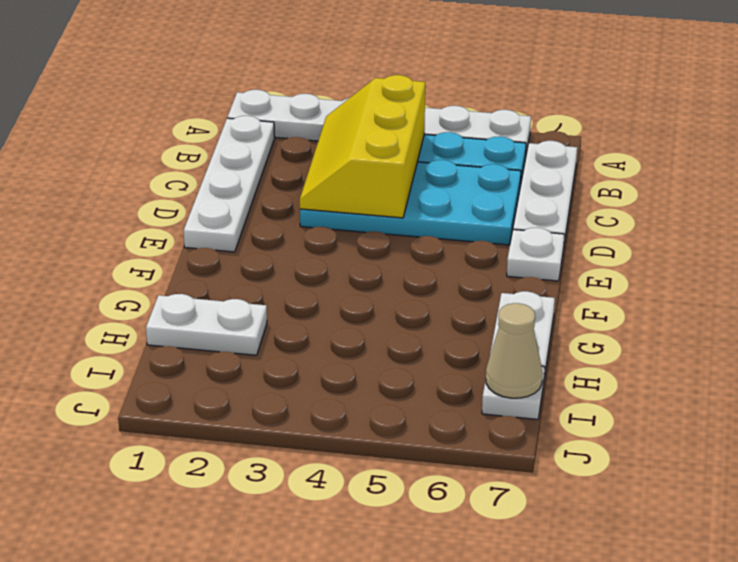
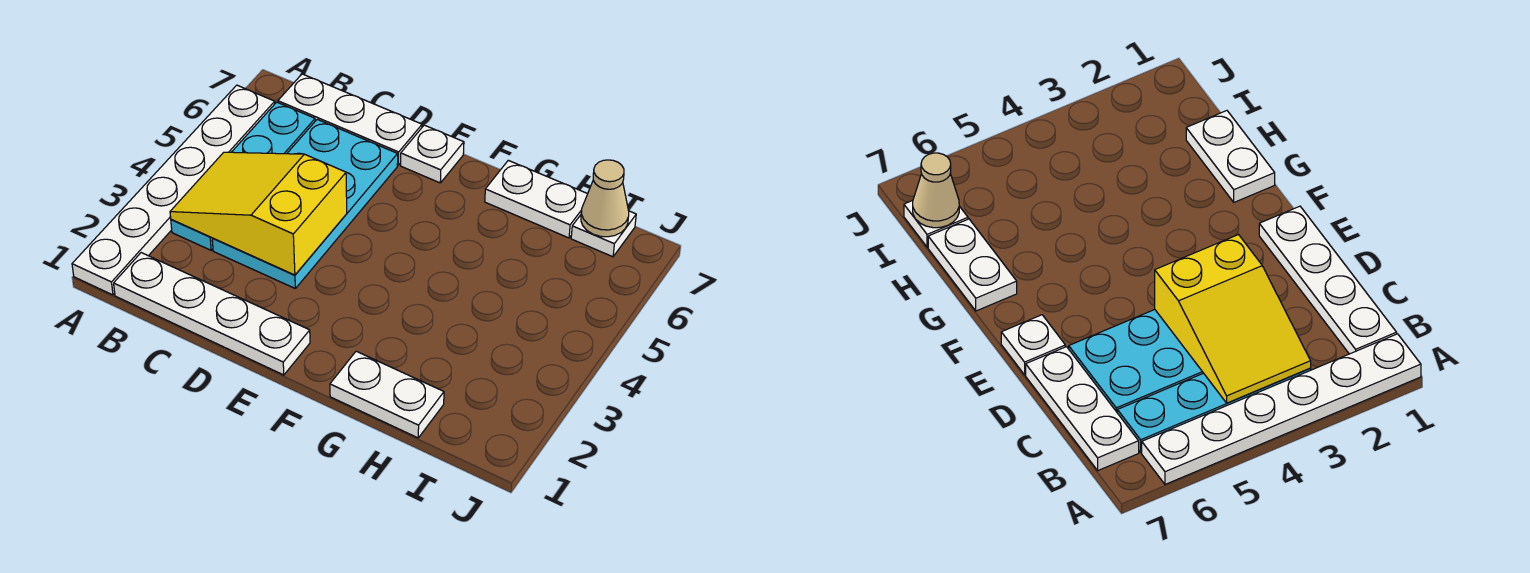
yellow slope B3:D4 level 2 top 4 -> yellow slope B3:D4 level 2 top D
white plate H1:H2 level 1 -> white plate G1:H1 level 1

